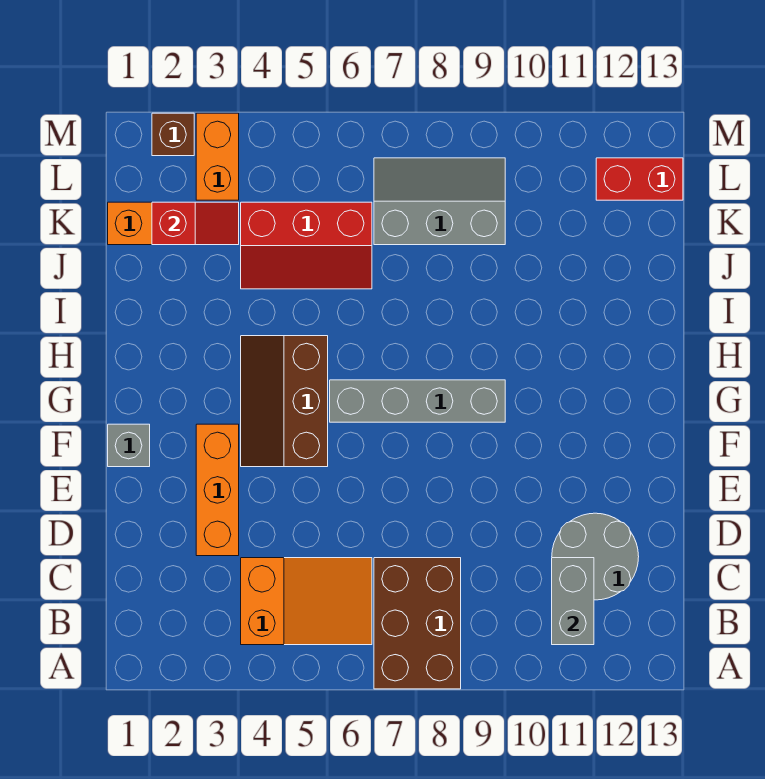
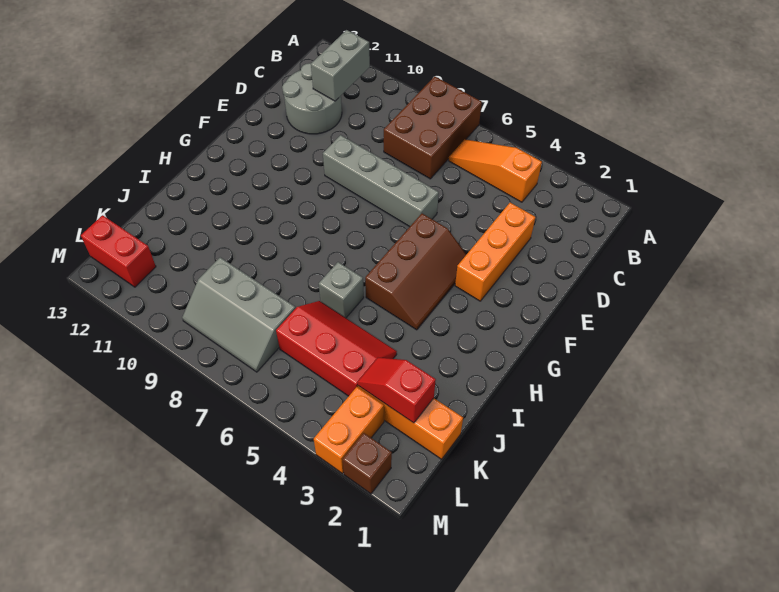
orange slope B4:C6 level 1 top 4 -> orange slope B4:B6 level 1 top 4
grey brick F1 level 1 -> grey brick I6 level 1
grey brick G6:G9 level 1 -> grey brick E6:E9 level 1

